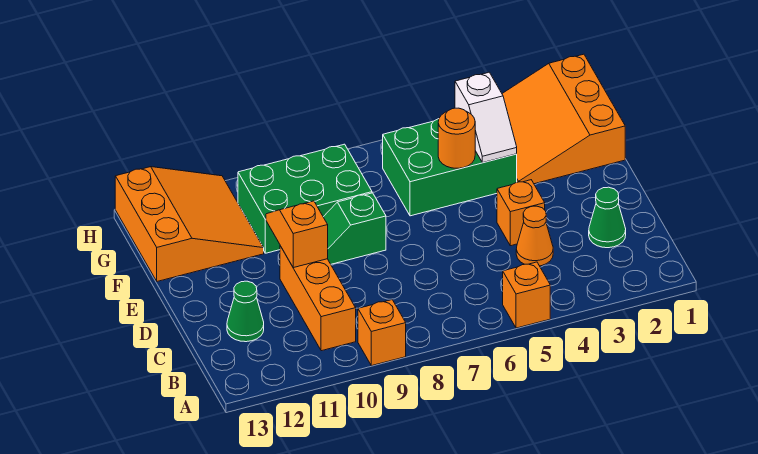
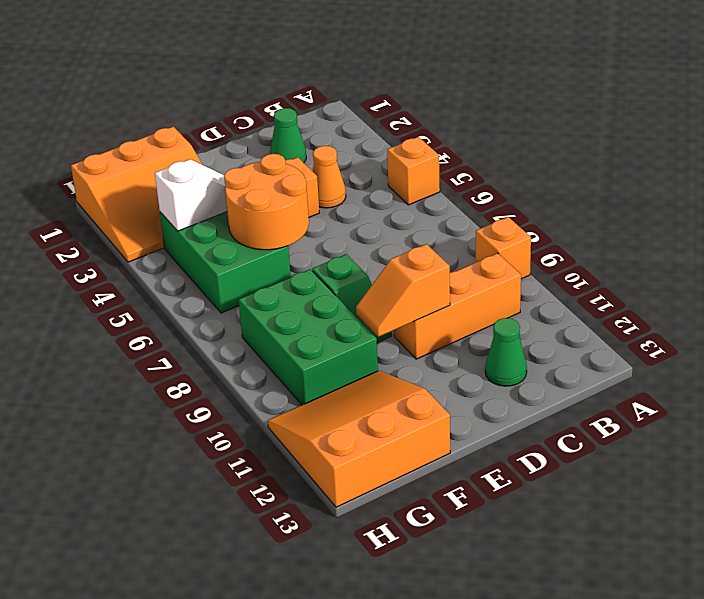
orange round brick F5 level 2 -> orange round brick E5:F6 level 2

